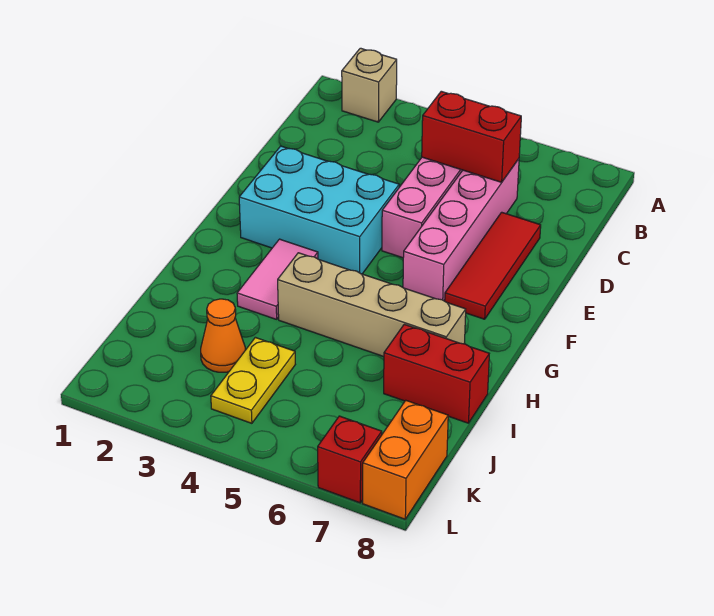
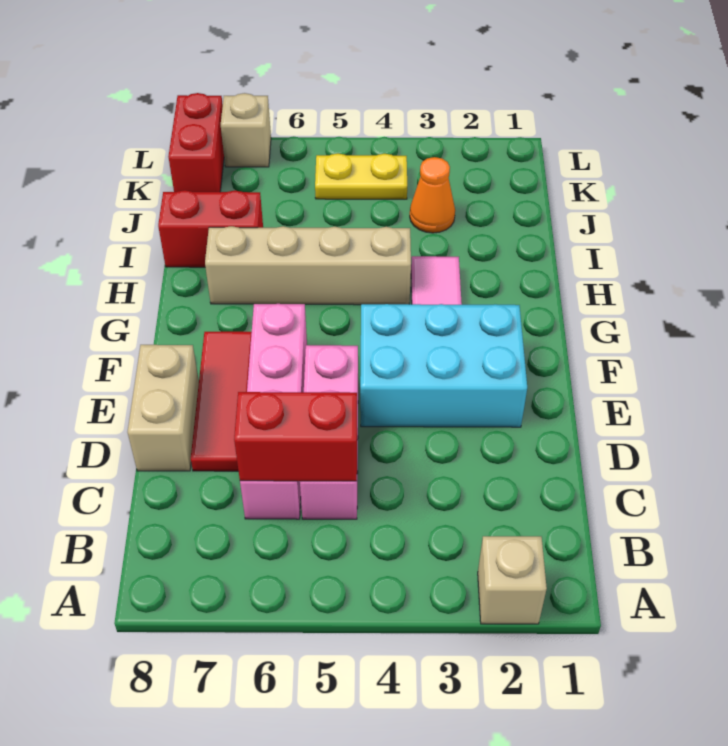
none -> tan brick D8:E8 level 1
yellow plate J4:K4 level 1 -> yellow plate K4:K5 level 1
orange brick K8:L8 level 1 -> red brick K8:L8 level 1
red brick L7 level 1 -> tan brick L7 level 1

